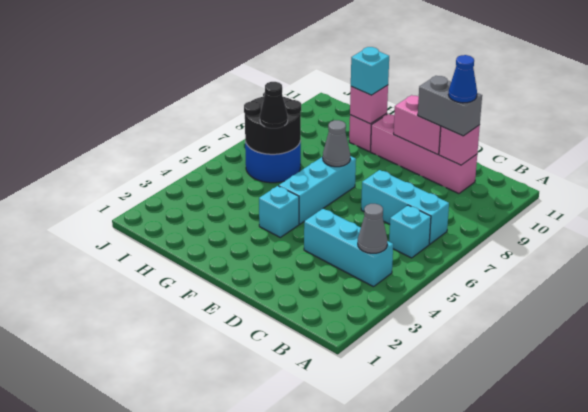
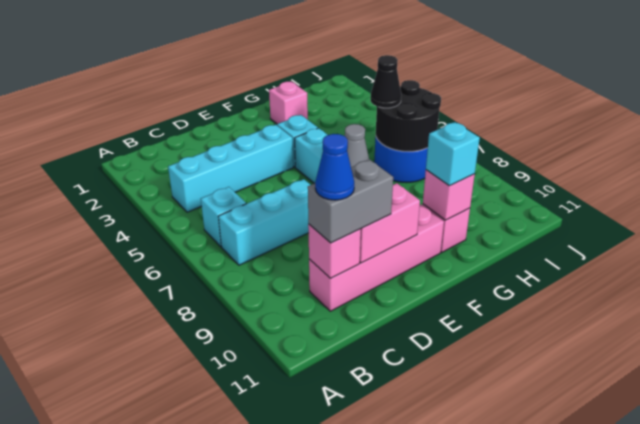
cyan brick B4:D4 level 1 -> cyan brick B4:E4 level 1
grey cone B4 level 2 -> none
none -> pink brick G2 level 1

